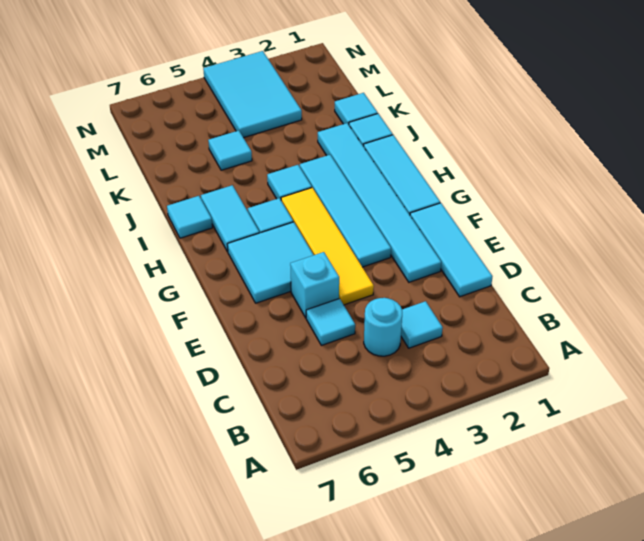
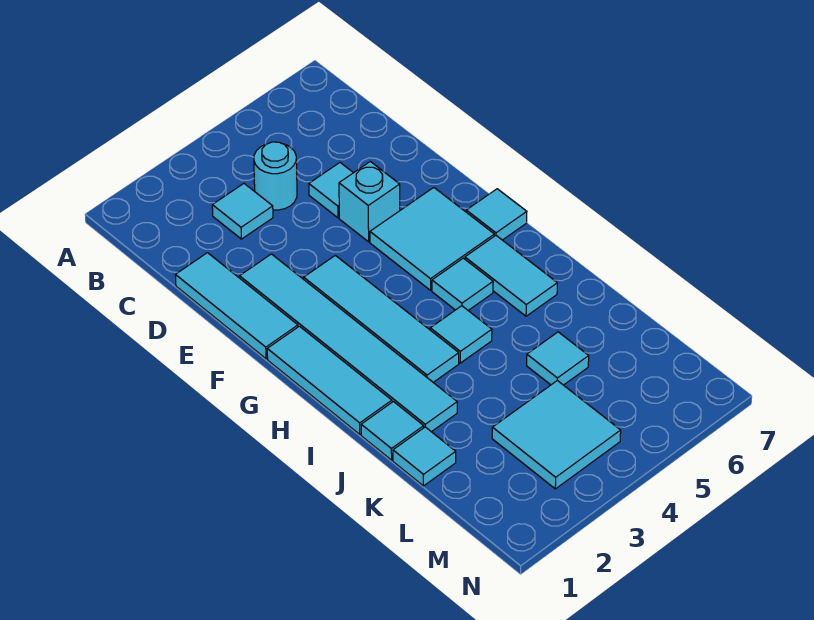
yellow tile E4:H4 level 1 -> none
cyan tile I7 level 1 -> cyan tile G7 level 1
cyan tile L3:N4 level 1 -> cyan tile L3:M4 level 1

